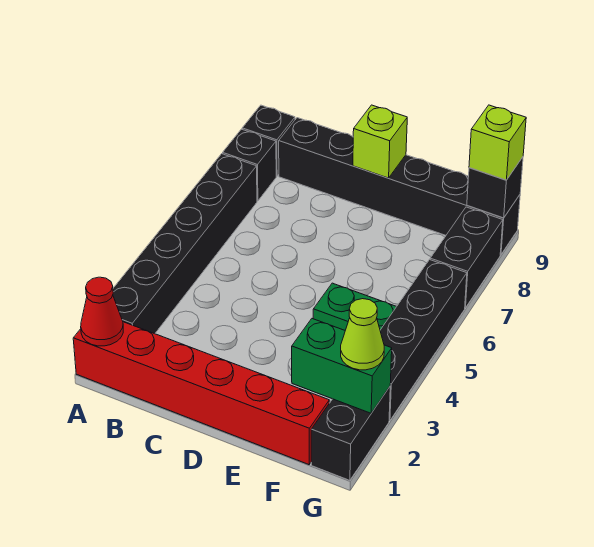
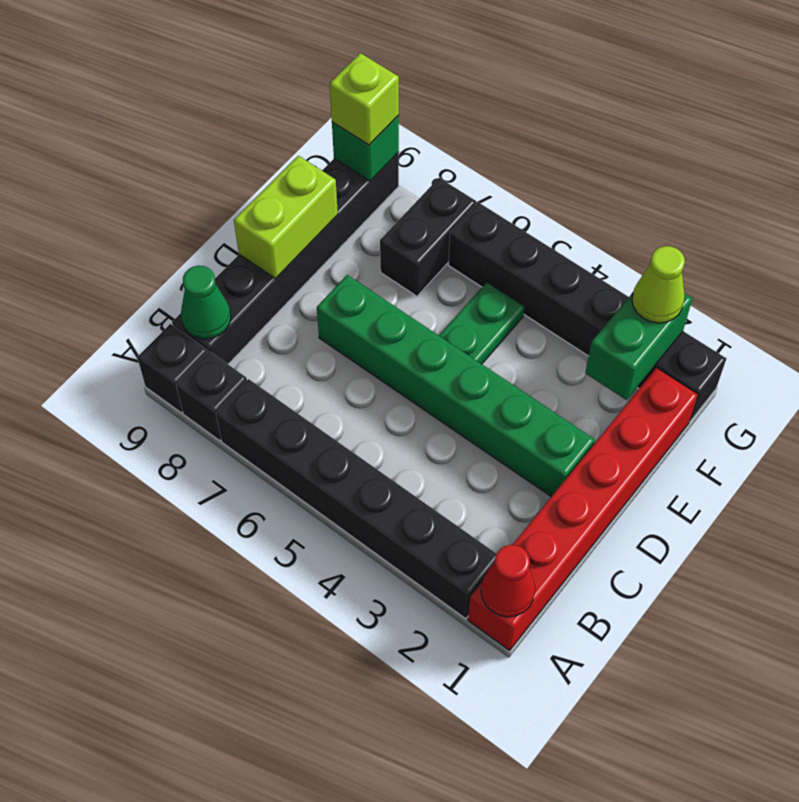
none -> green cone B9 level 2
none -> green brick D2:D7 level 1
lime brick D9 level 2 -> lime brick D9:E9 level 2
black brick G7:G8 level 1 -> black brick F7:G7 level 1
black brick G9 level 2 -> green brick G9 level 2

